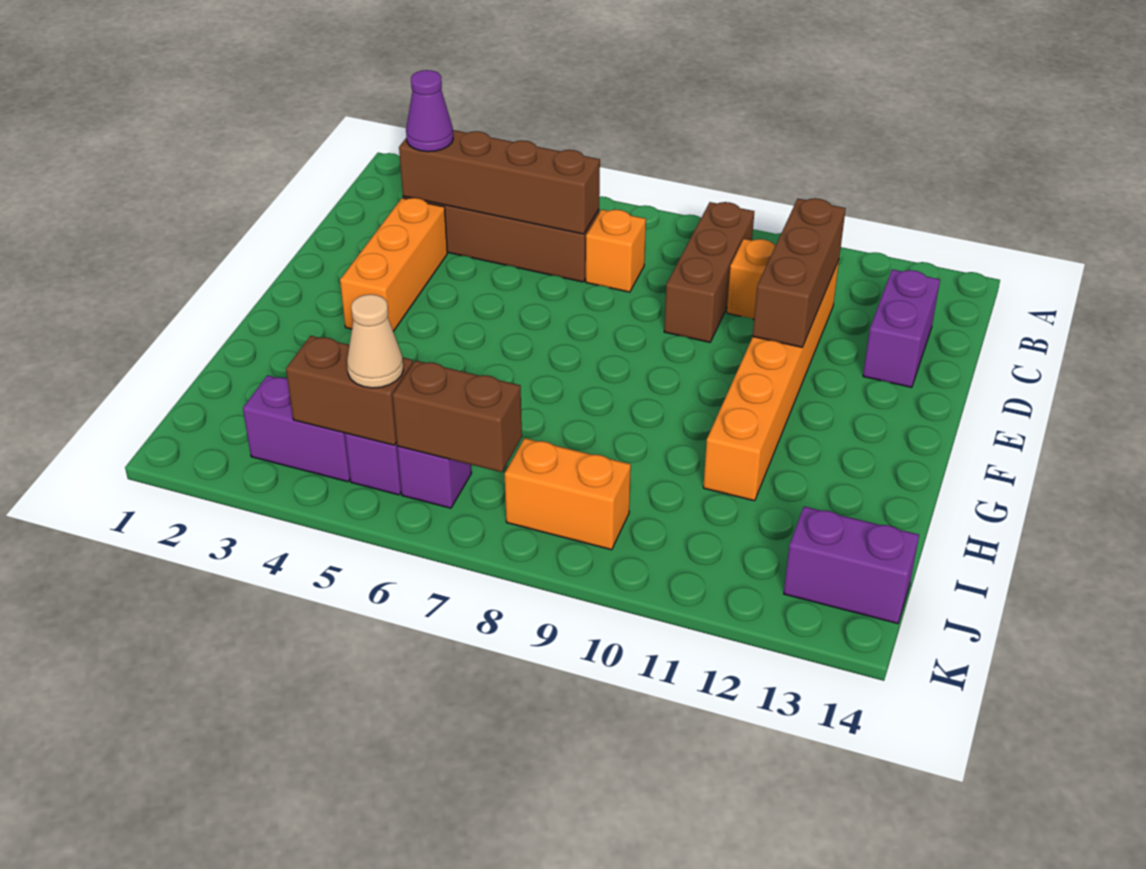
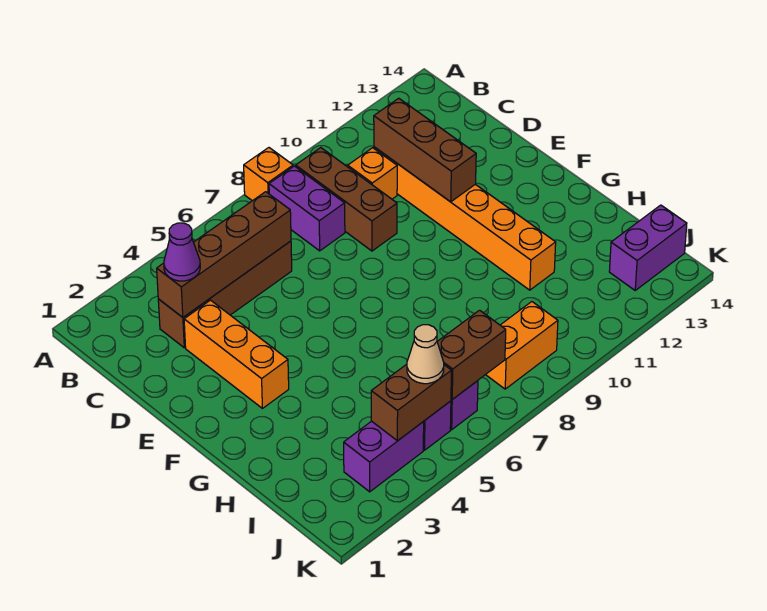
orange brick C7 level 1 -> orange brick A8 level 1
purple brick C13:D13 level 1 -> purple brick B8:C8 level 1

